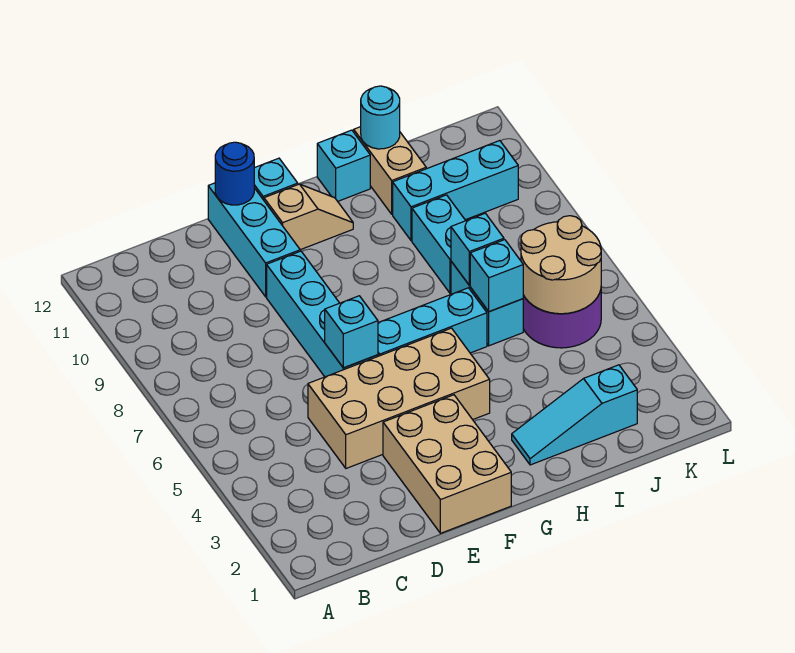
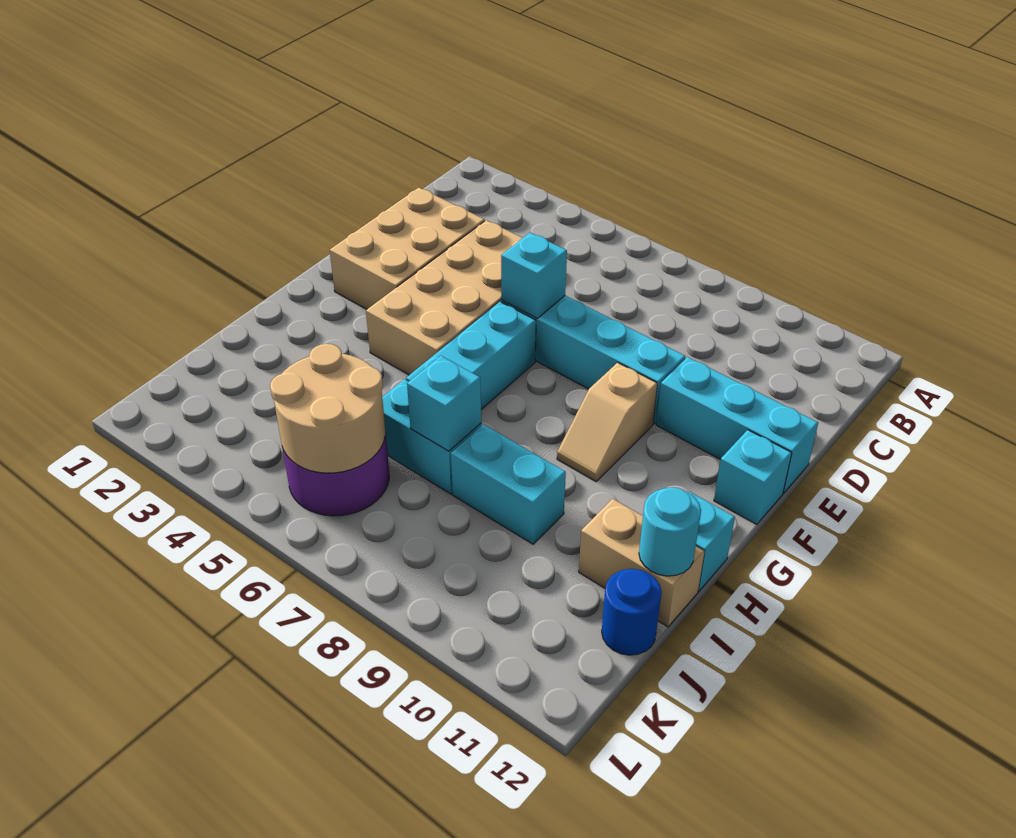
tan brick E1:F3 level 1 -> tan brick D2:F3 level 1
blue round brick E12 level 2 -> blue round brick J12 level 1
tan slope F11:G11 level 1 top F -> tan slope F9:G9 level 1 top F
cyan slope H2:J2 level 1 top J -> none
cyan brick I6 level 2 -> none
cyan brick I10:K10 level 1 -> none

